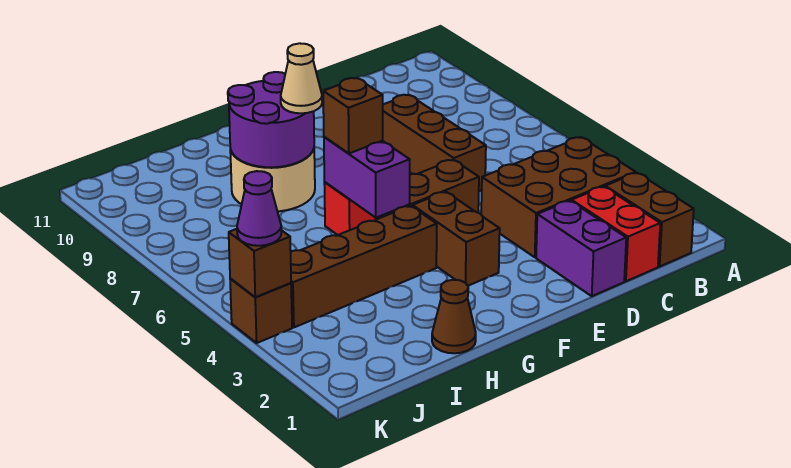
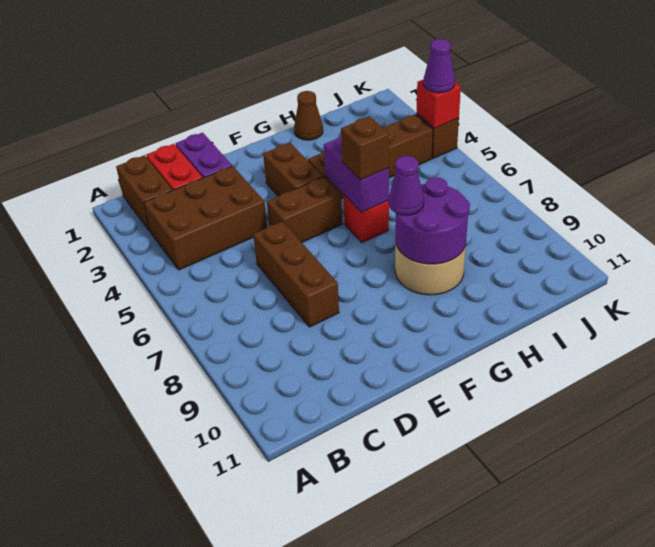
tan cone G8 level 3 -> purple cone G8 level 3
brown brick K4 level 2 -> red brick K4 level 2

